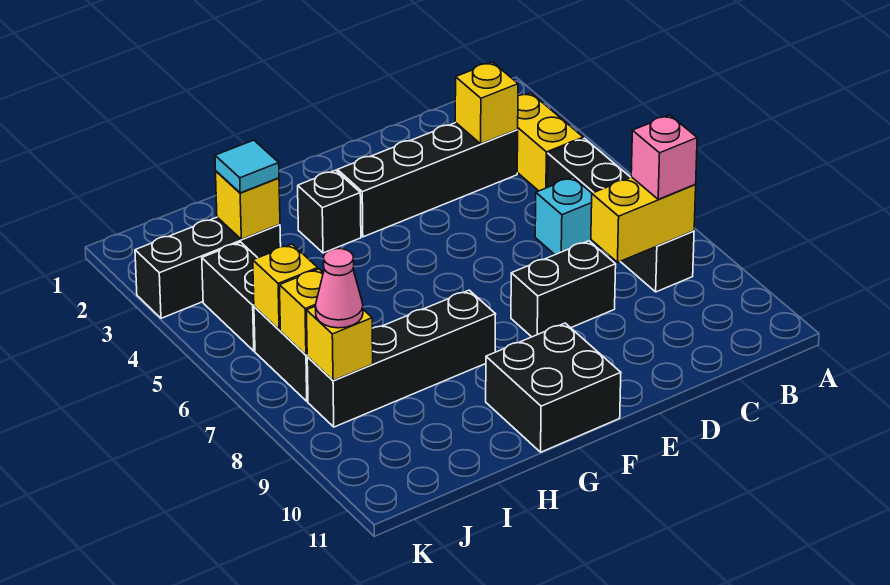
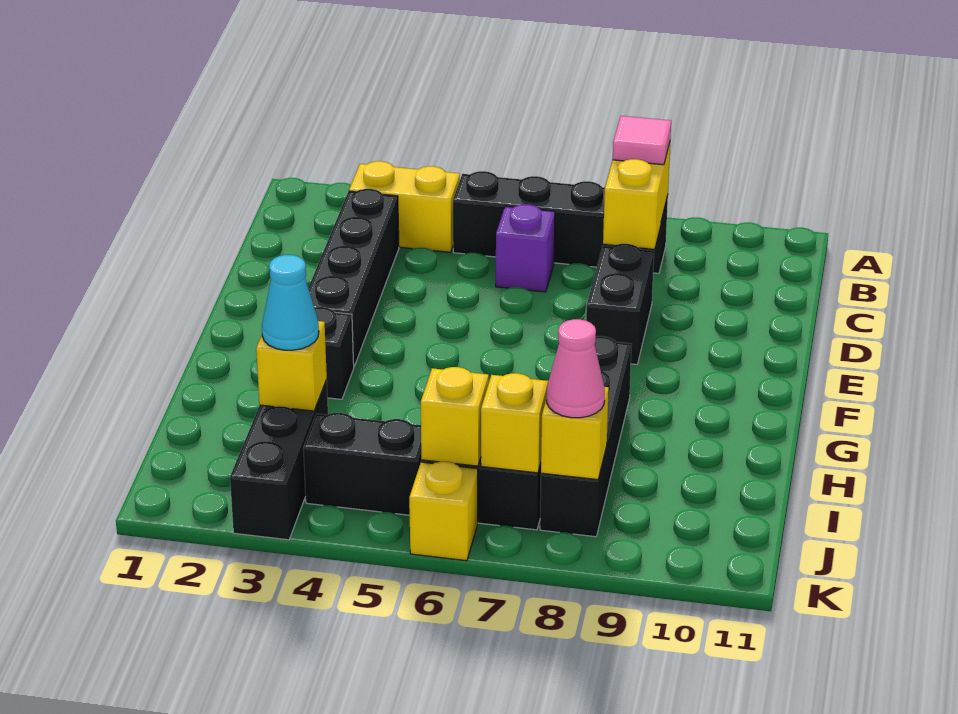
pink brick B8 level 3 -> pink tile B8 level 3
yellow brick C3 level 2 -> yellow brick K6 level 1
cyan brick C6 level 1 -> purple brick C6 level 1
black brick F10:G11 level 1 -> none
cyan tile I3 level 3 -> cyan cone I3 level 3

